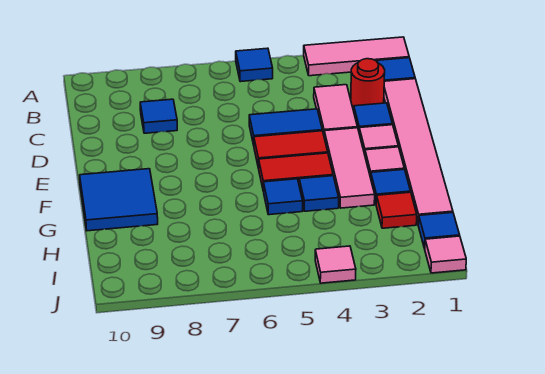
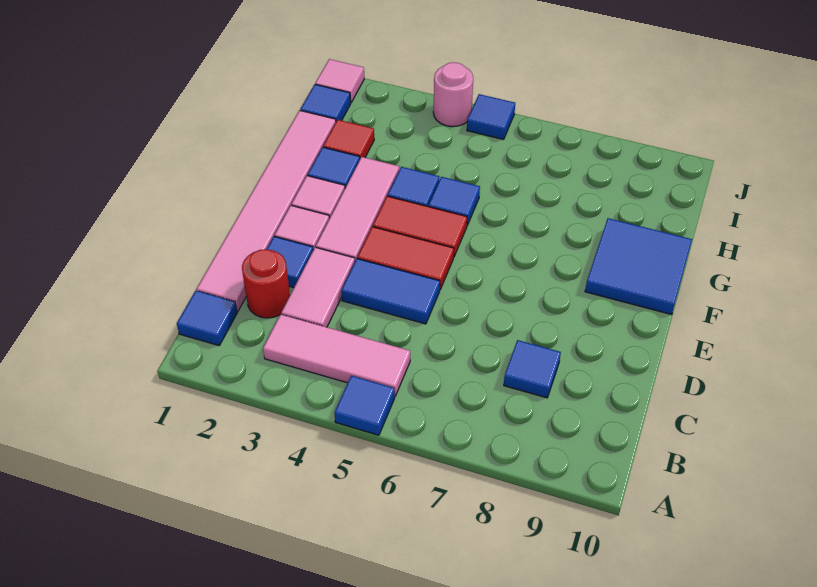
pink tile A1:A3 level 1 -> pink tile B3:B5 level 1
pink tile J4 level 1 -> pink round brick J4 level 1
none -> blue tile J5 level 1

